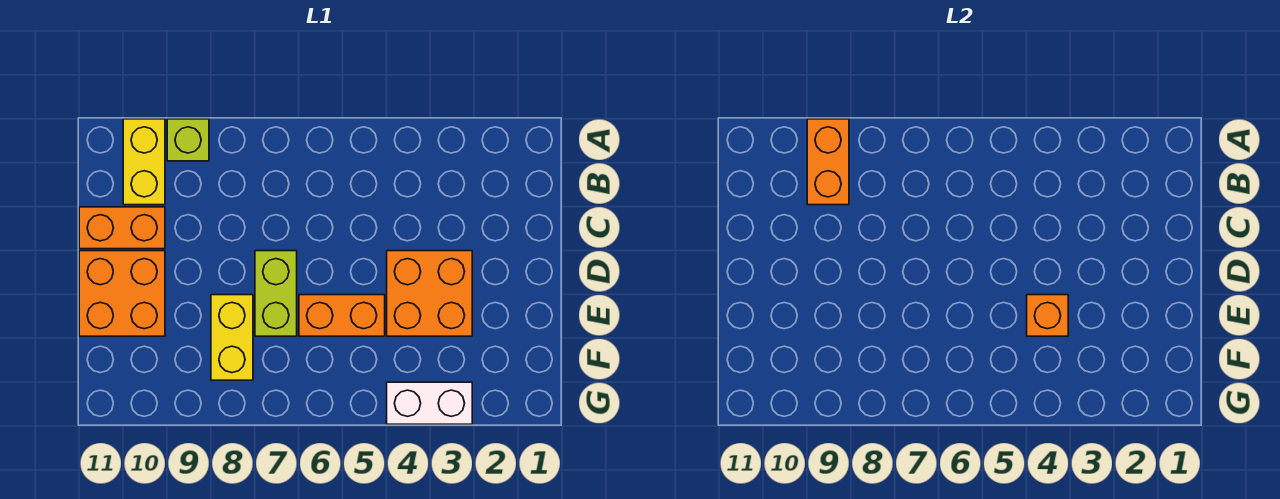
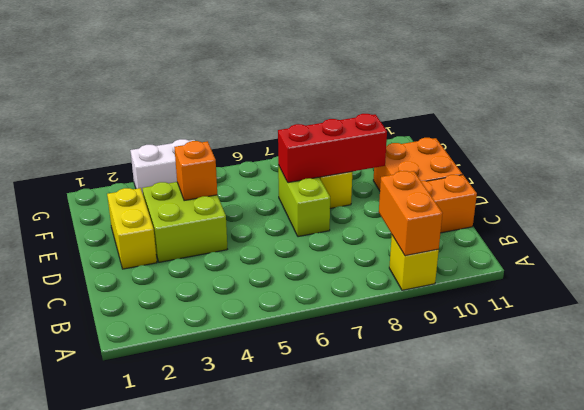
lime brick A9 level 1 -> yellow brick A9 level 1
yellow brick A10:B10 level 1 -> yellow brick D2:E2 level 1
orange brick D3:E4 level 1 -> lime brick D3:E4 level 1
orange brick E5:E6 level 1 -> none
none -> red brick E7:E9 level 2

